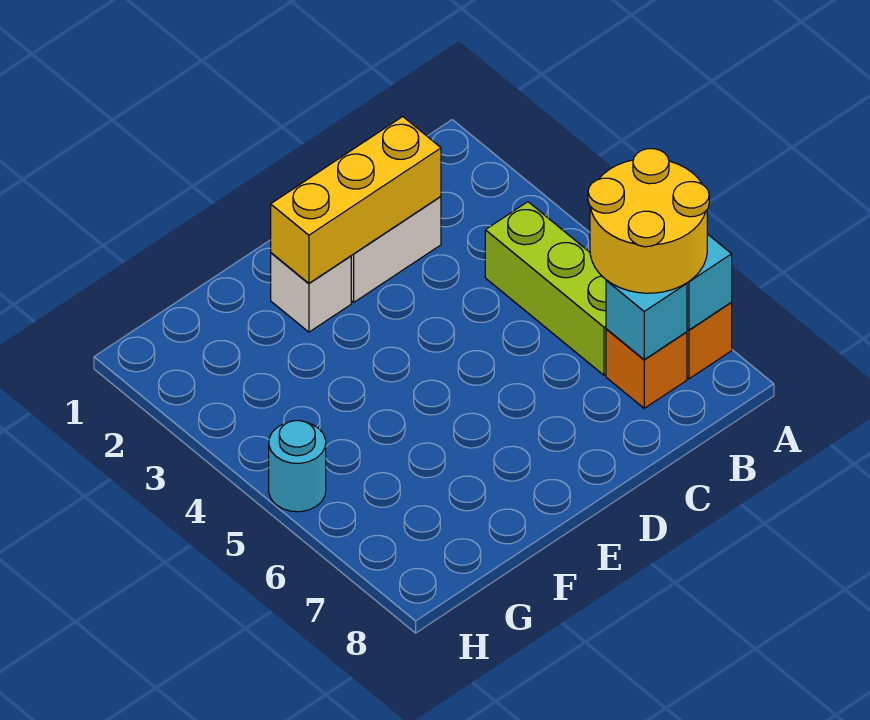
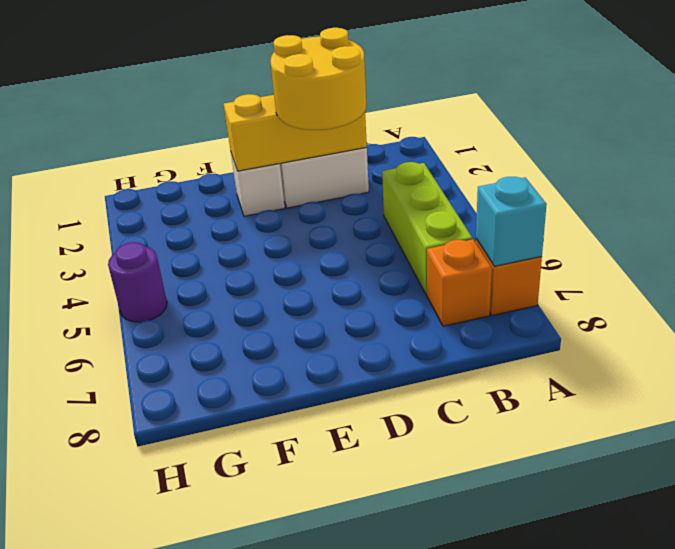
yellow round brick A6:B7 level 3 -> yellow round brick C2:D3 level 3
cyan brick B7 level 2 -> none
cyan round brick H5 level 1 -> purple round brick H5 level 1

